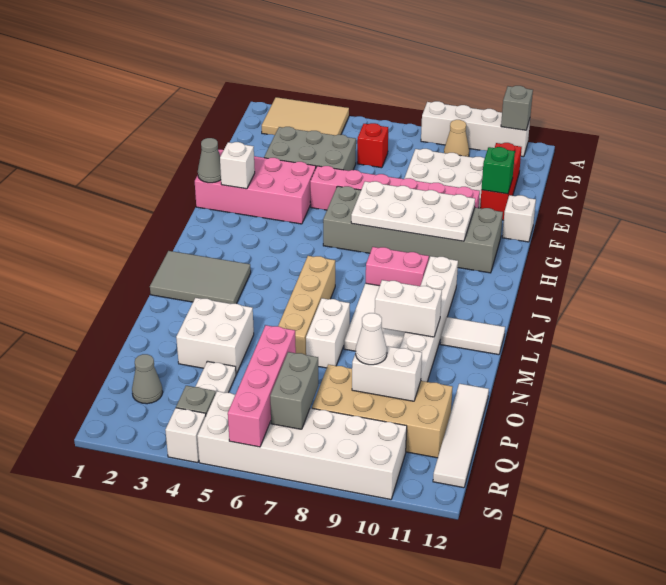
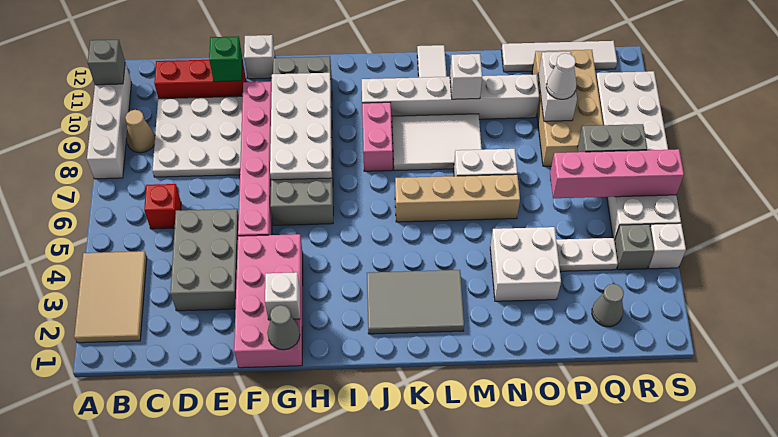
grey tile K1:L3 level 1 -> grey tile J2:L3 level 1
white brick M9:M10 level 2 -> white brick M10 level 2

